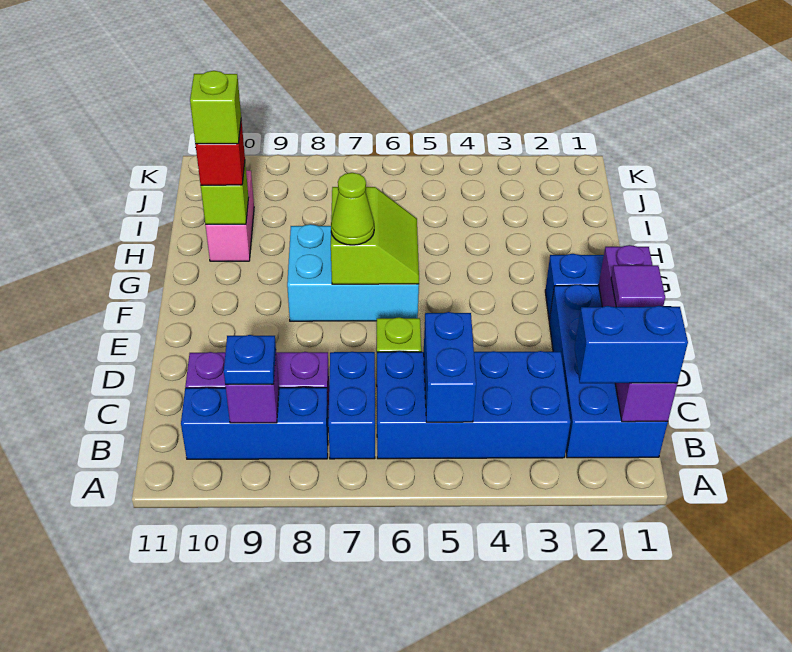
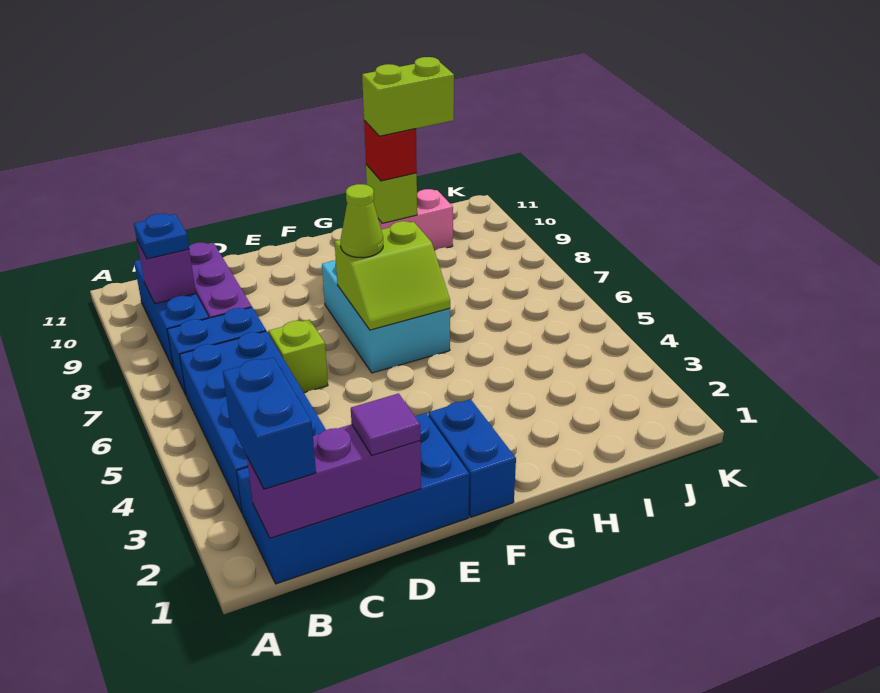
purple brick B1:E1 level 2 -> purple brick B1:D1 level 2
blue brick B5:C5 level 2 -> none
lime brick H10 level 4 -> lime brick H10:I10 level 4

